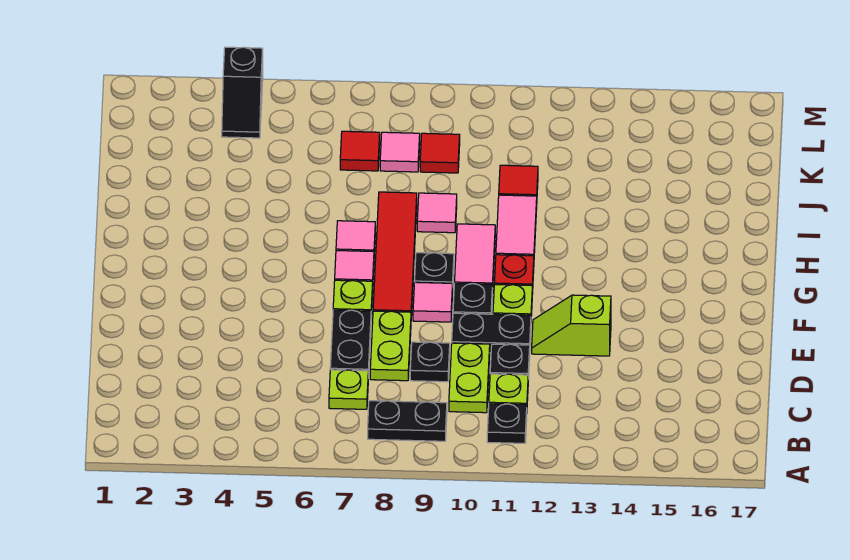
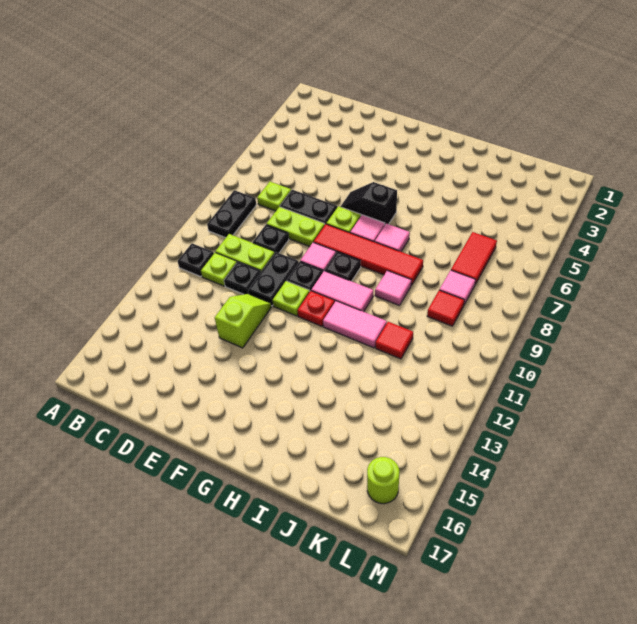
red tile K7 level 1 -> red tile K6:K7 level 1
black slope L4:M4 level 1 top M -> black slope F6:G6 level 1 top G
none -> lime round brick L16 level 1

